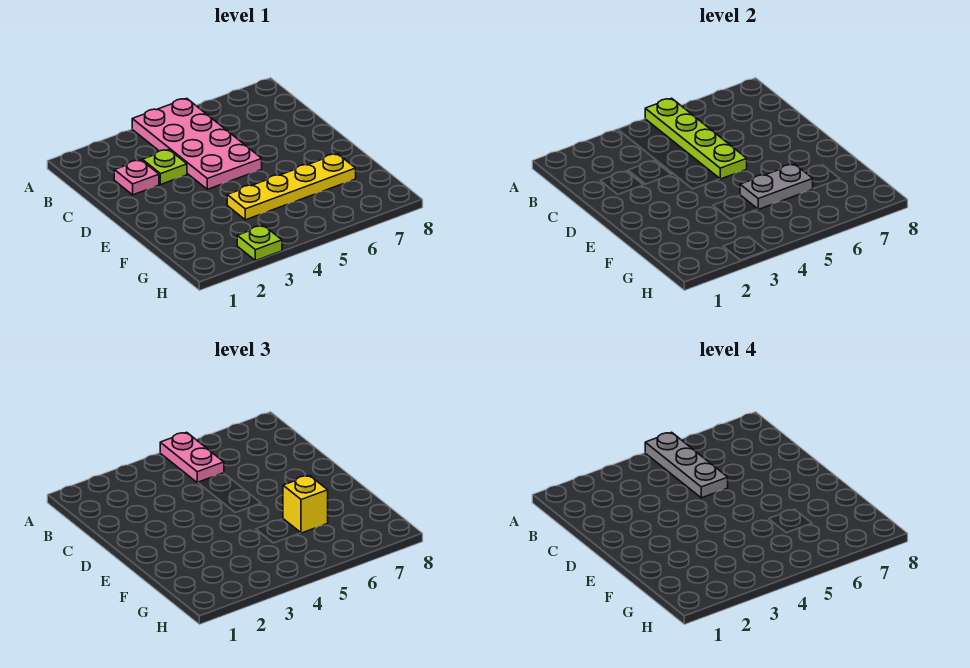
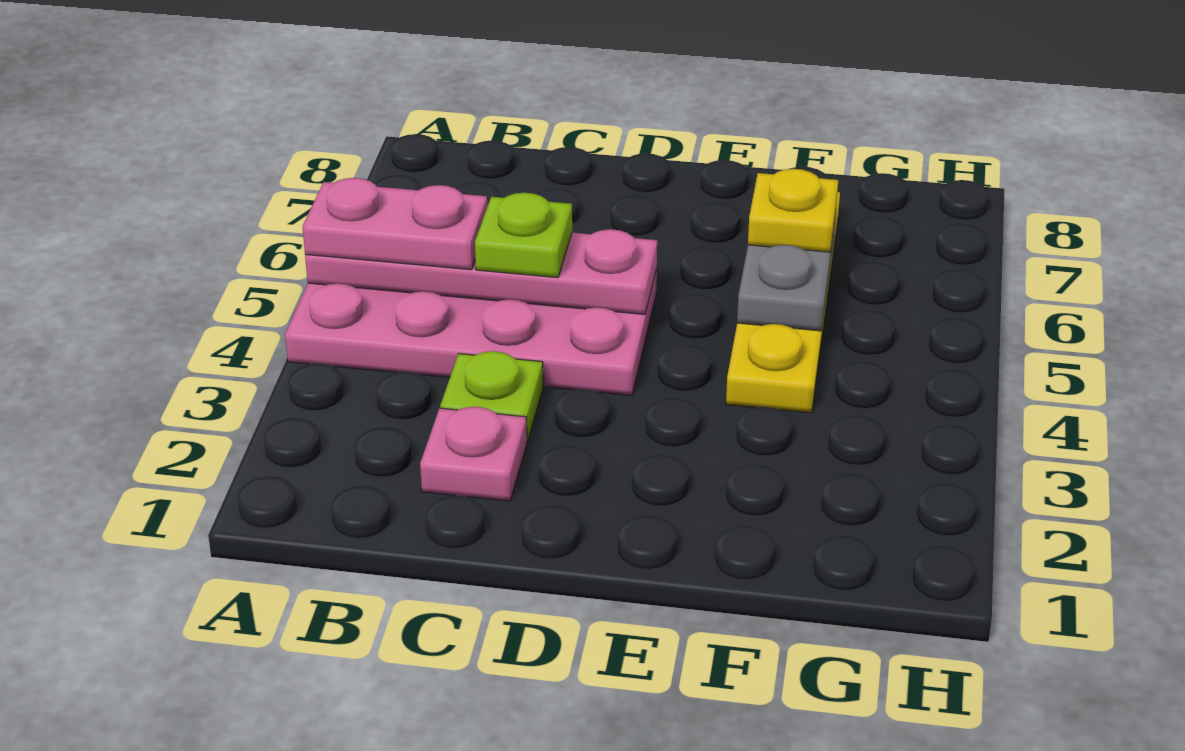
lime plate A5:D5 level 2 -> pink plate A5:D5 level 2
grey plate A5:C5 level 4 -> none
yellow brick F6 level 3 -> yellow plate F6 level 3
lime plate H3 level 1 -> lime plate C5 level 3

